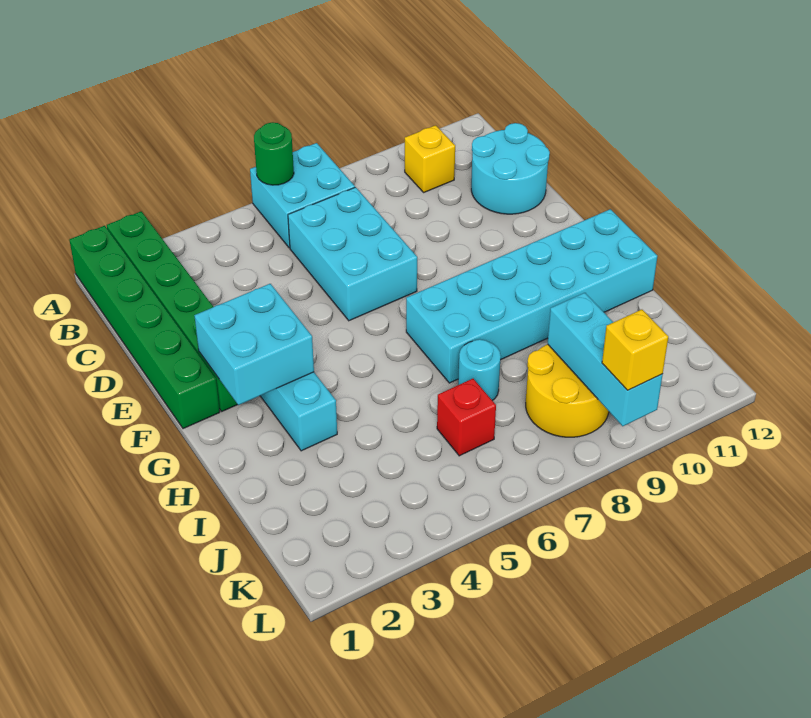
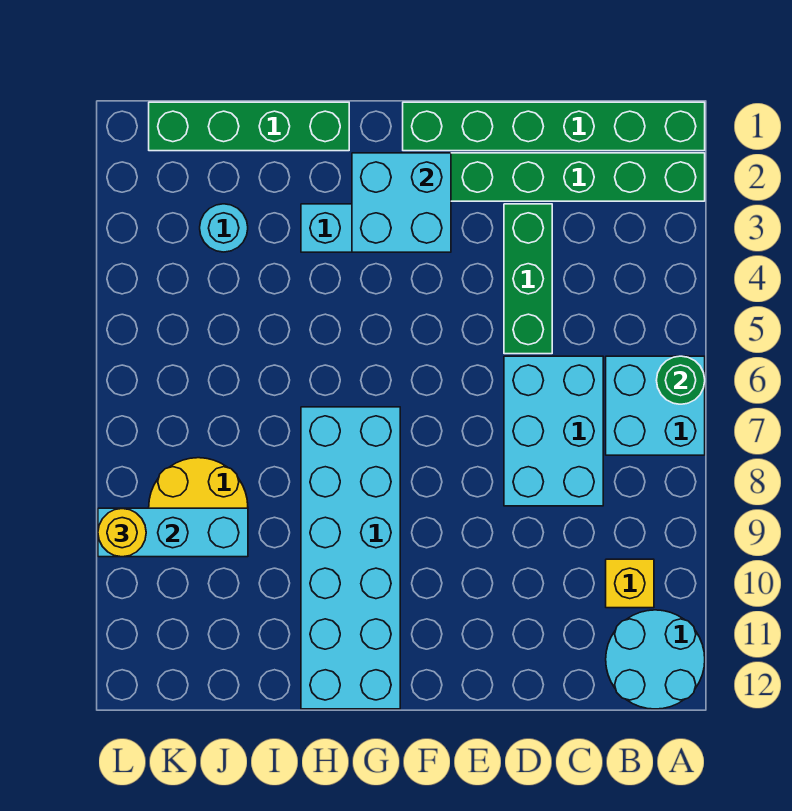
cyan brick C6:E7 level 1 -> cyan brick C6:D8 level 1
cyan round brick C11:D12 level 1 -> cyan round brick A11:B12 level 1
none -> green brick D3:D5 level 1
none -> green brick H1:K1 level 1
cyan round brick I7 level 1 -> cyan round brick J3 level 1
red brick J6 level 1 -> none
yellow brick L9 level 3 -> yellow round brick L9 level 3

